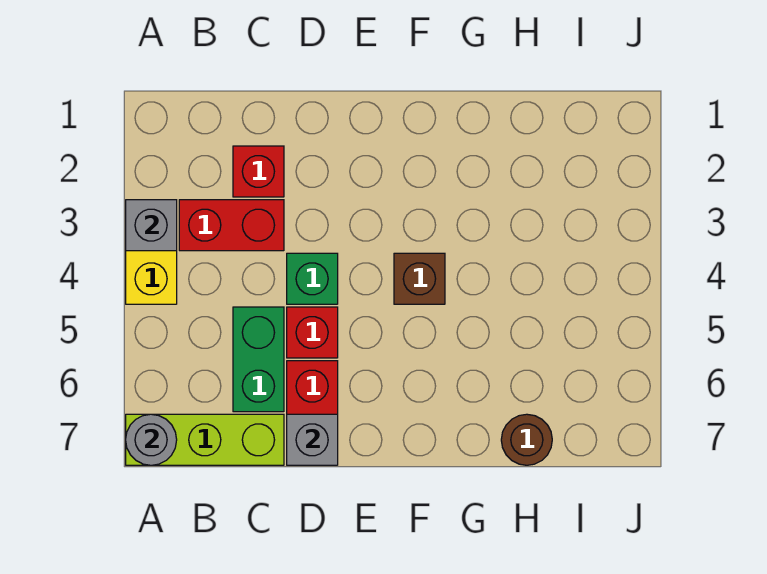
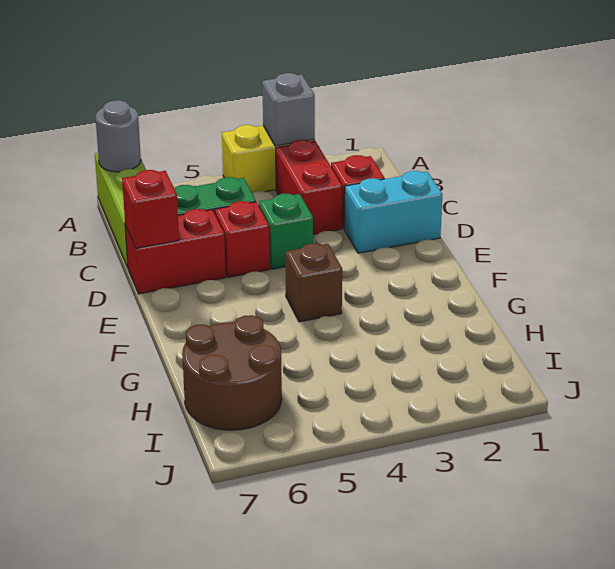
none -> cyan brick D1:D2 level 1
grey brick D7 level 2 -> red brick D7 level 2
brown round brick H7 level 1 -> brown round brick H6:I7 level 1

